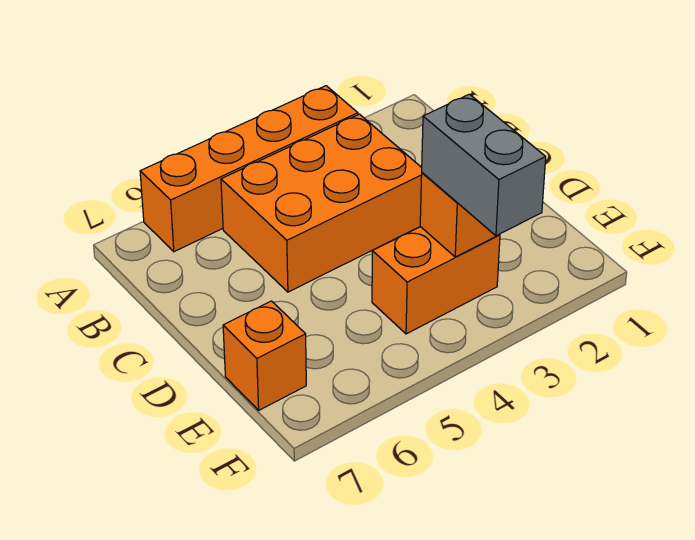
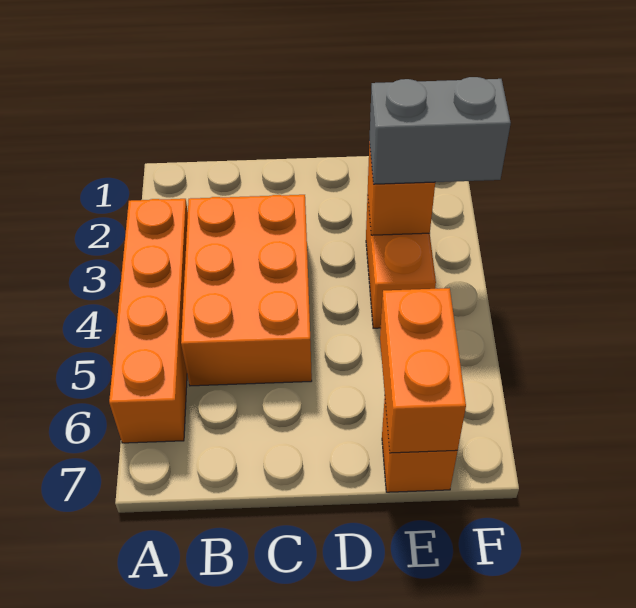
none -> orange brick E6:E7 level 2

